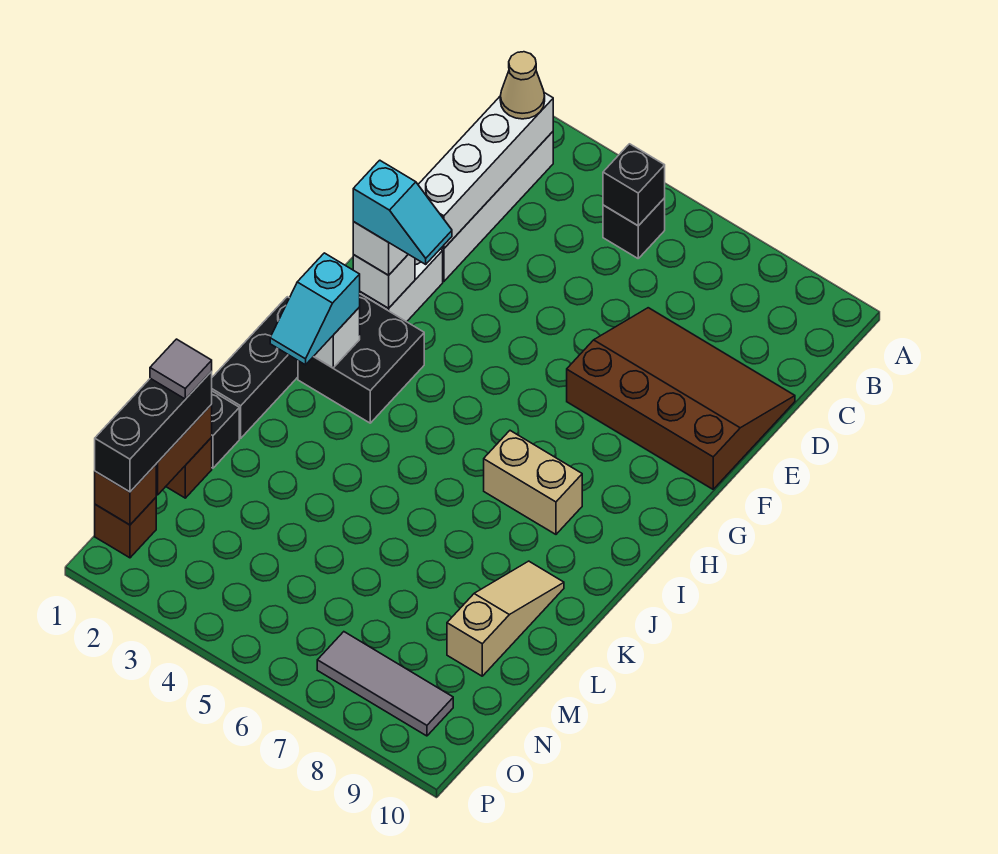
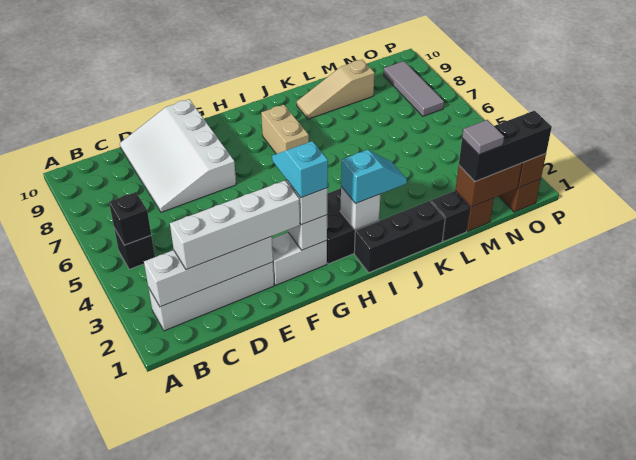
tan cone B2 level 3 -> none
none -> white brick C2:F2 level 3
brown slope D7:F10 level 1 top F -> white slope D7:F10 level 1 top F

